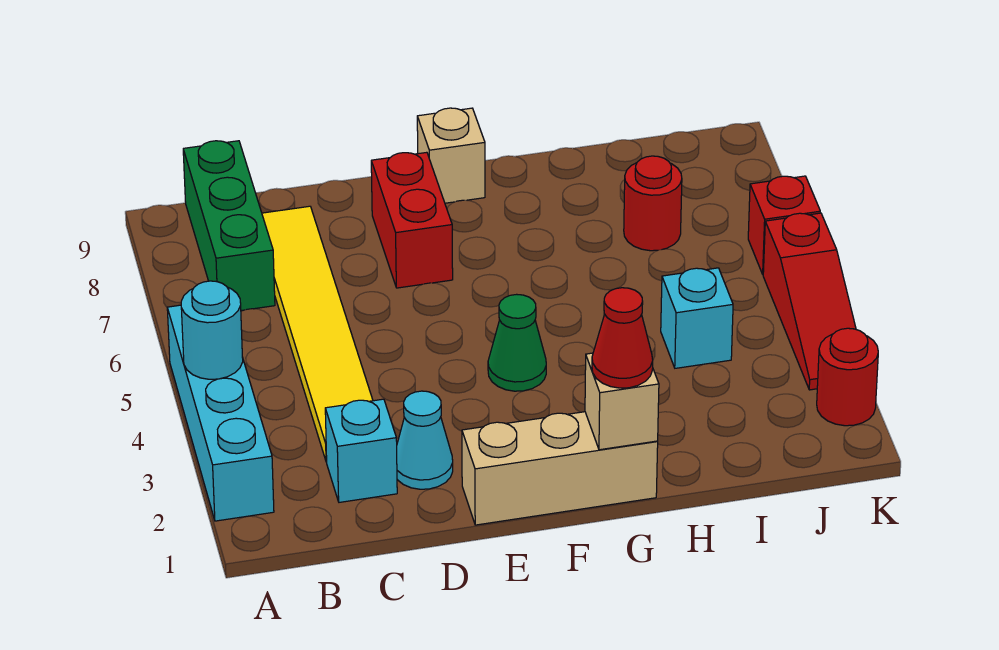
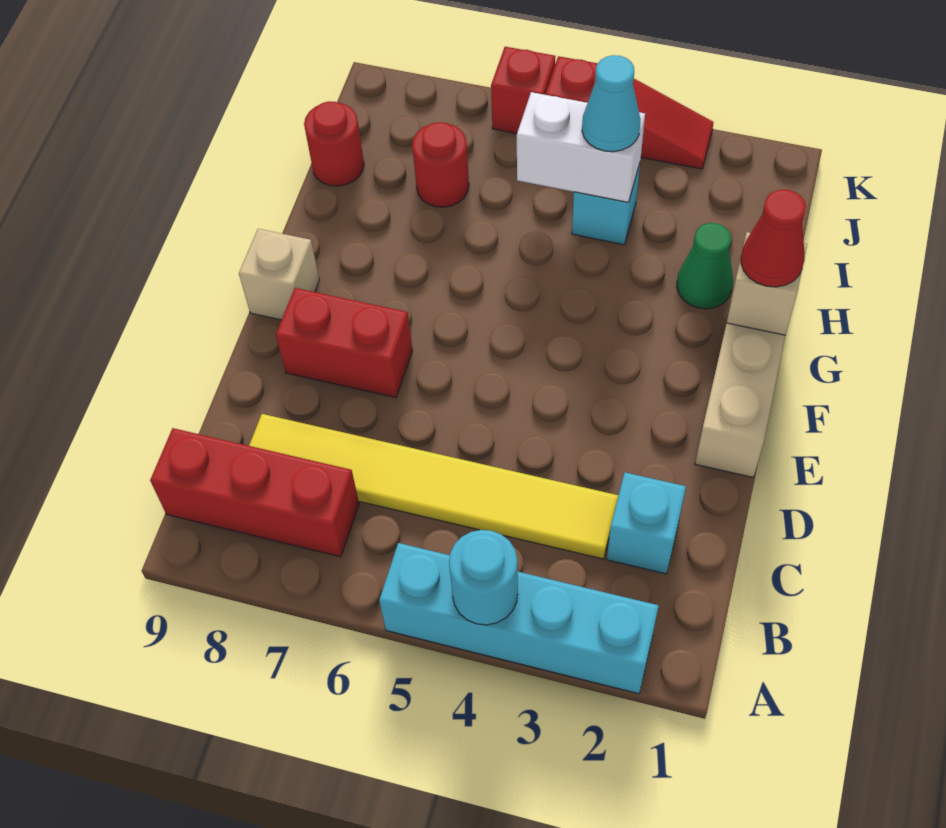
green brick B7:B9 level 1 -> red brick B7:B9 level 1
cyan cone D2 level 1 -> cyan cone I4 level 3
green cone F4 level 1 -> green cone H2 level 1
none -> white brick I4:I5 level 2
red round brick K2 level 1 -> red round brick I9 level 1

